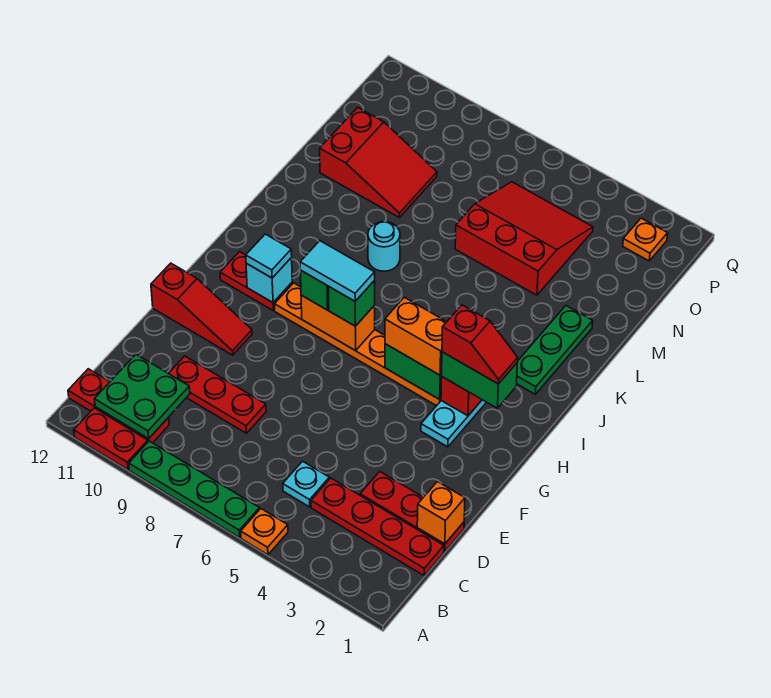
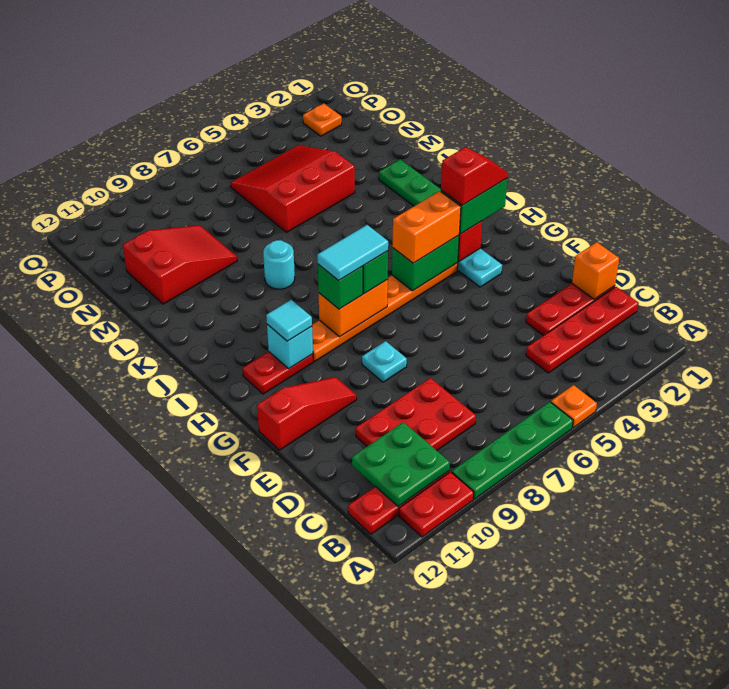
cyan plate C5 level 1 -> cyan plate F8 level 1
red plate D8:D10 level 1 -> red plate C8:D10 level 1

